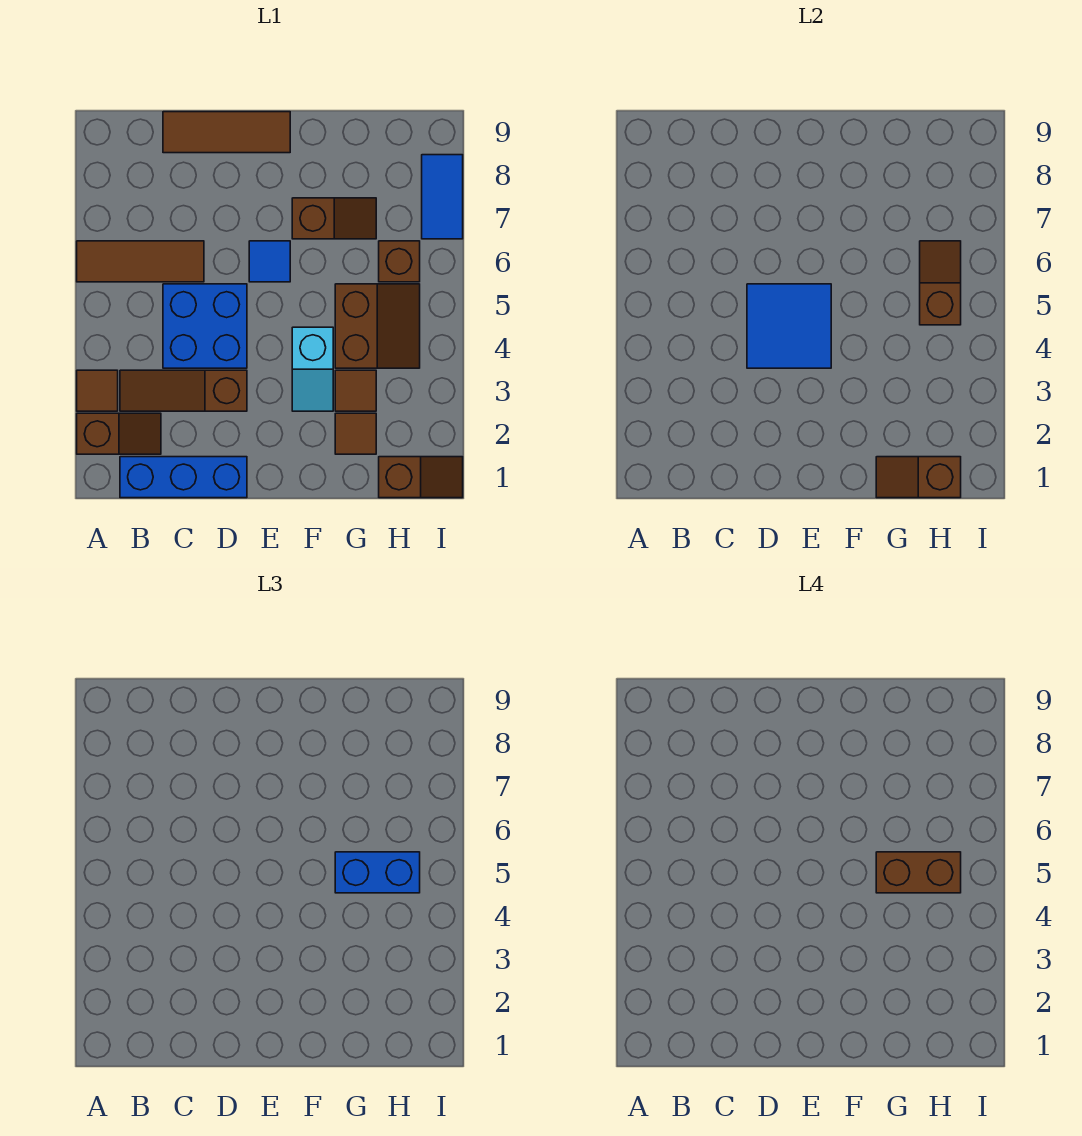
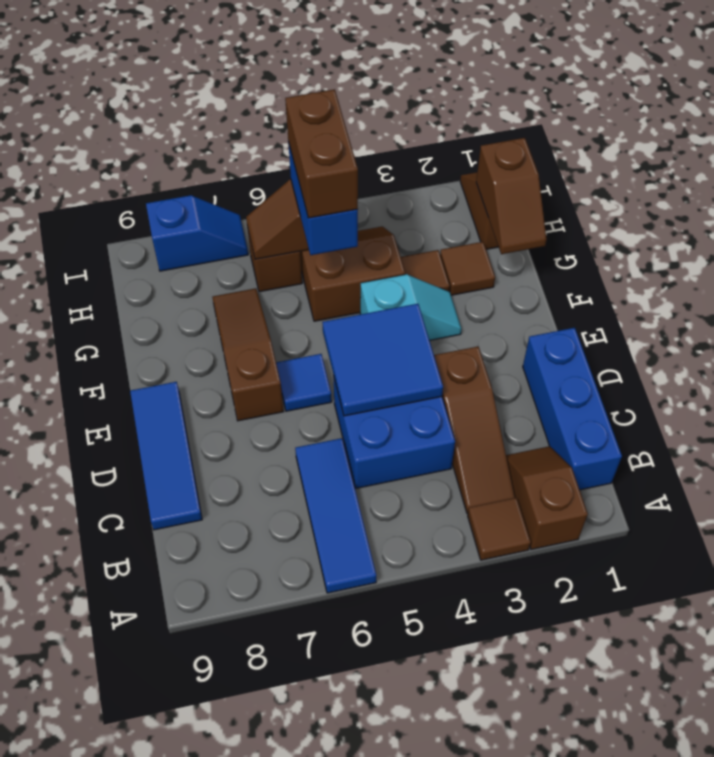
brown tile A6:C6 level 1 -> blue tile A6:C6 level 1
brown tile C9:E9 level 1 -> blue tile C9:E9 level 1
brown slope F7:G7 level 1 top F -> brown slope E7:G7 level 1 top E
blue tile I7:I8 level 1 -> blue slope I7:I8 level 1 top 8

